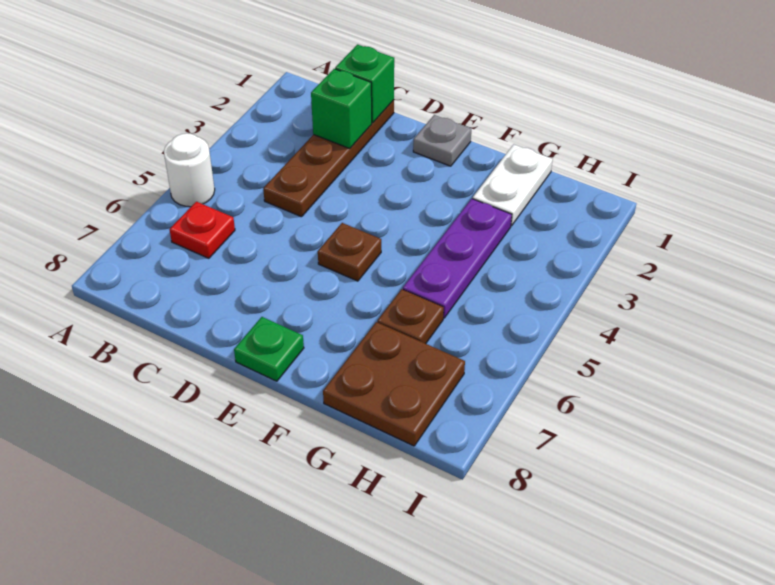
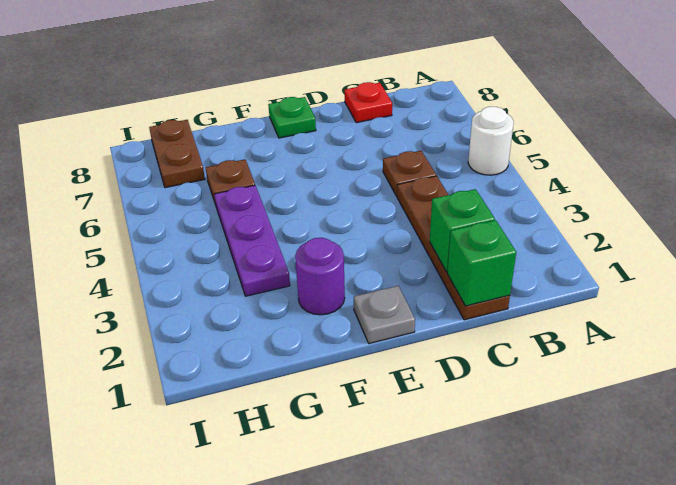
red plate B6 level 1 -> red plate C8 level 1
brown plate E5 level 1 -> brown plate C5 level 1
none -> purple round brick F2 level 1
white plate G1:G2 level 1 -> none
brown plate G7:H8 level 1 -> brown plate H7:H8 level 1

